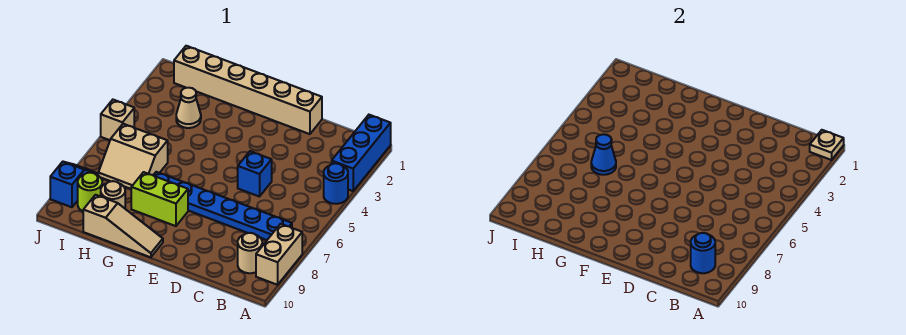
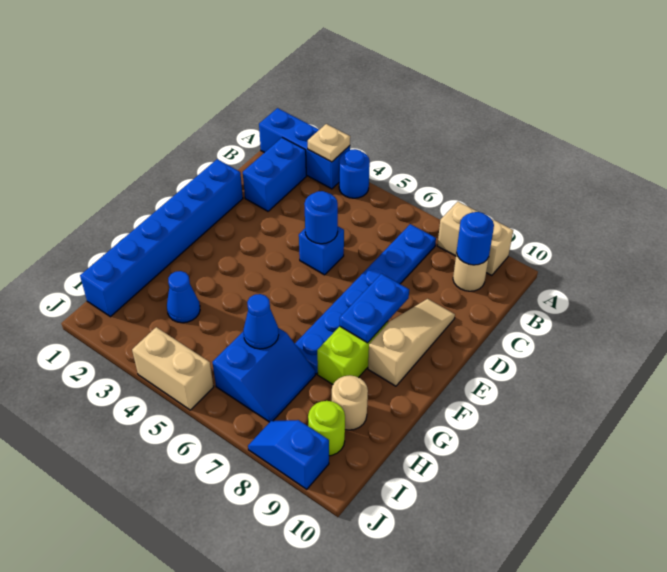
tan plate A1 level 2 -> tan plate A3 level 2
none -> blue brick B2:C2 level 1
tan brick D1:I1 level 1 -> blue brick D1:I1 level 1
none -> blue round brick D5 level 2
none -> blue plate E8:F8 level 2
tan slope F10:H10 level 1 top H -> tan slope D9:F9 level 1 top F
tan cone H3 level 1 -> blue cone H3 level 1
tan slope H6:I7 level 1 top 6 -> blue slope H6:I7 level 1 top 6
tan brick J5 level 1 -> tan brick J4:J5 level 1

